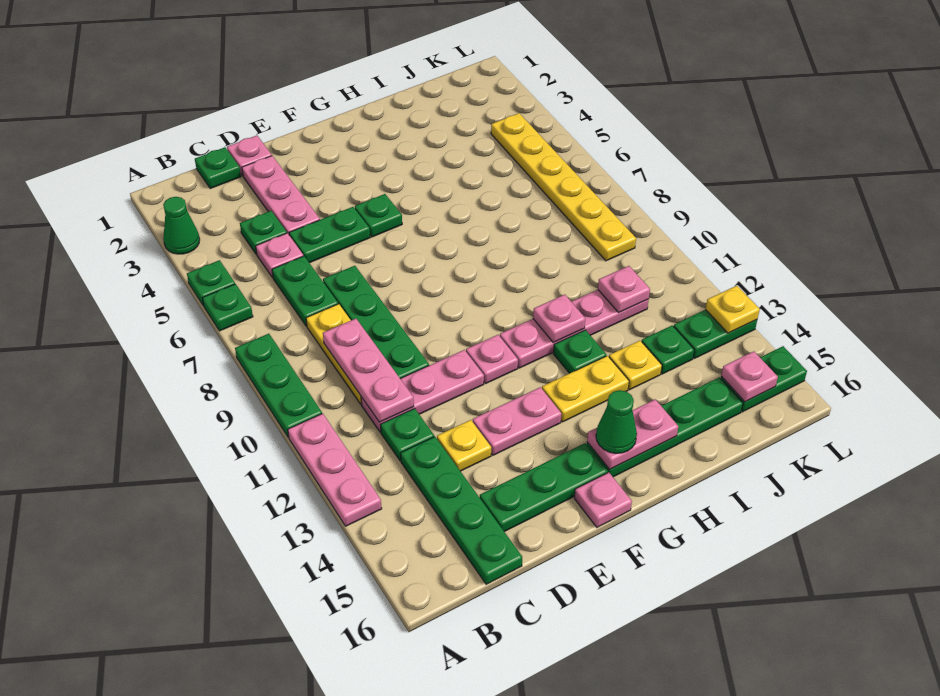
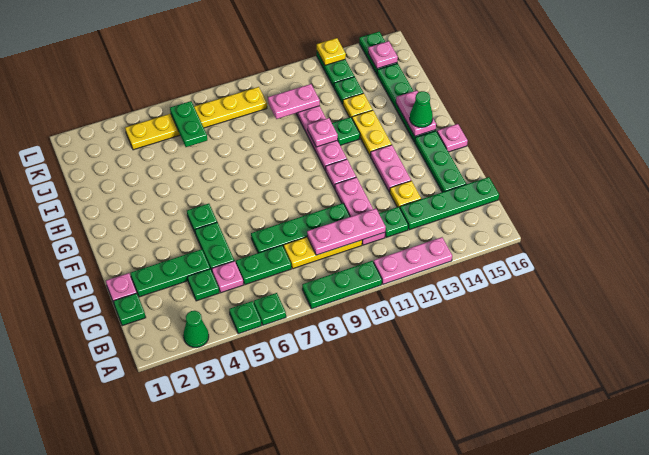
pink plate D2:D4 level 1 -> green plate D2:D4 level 1
none -> green plate J6:K6 level 2
pink plate J11 level 2 -> pink plate J10:J11 level 2

